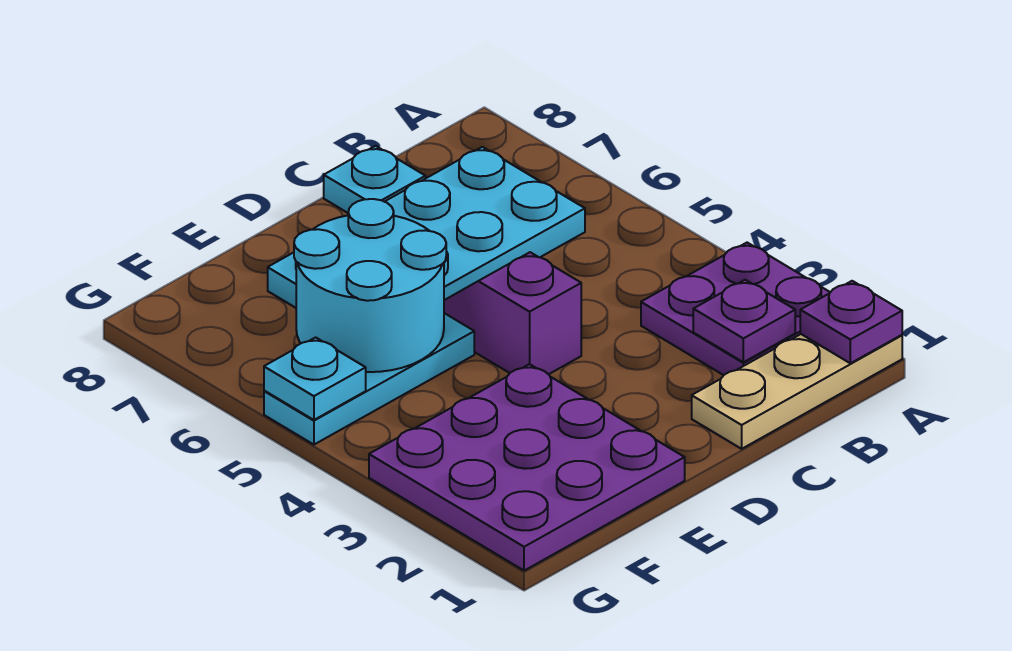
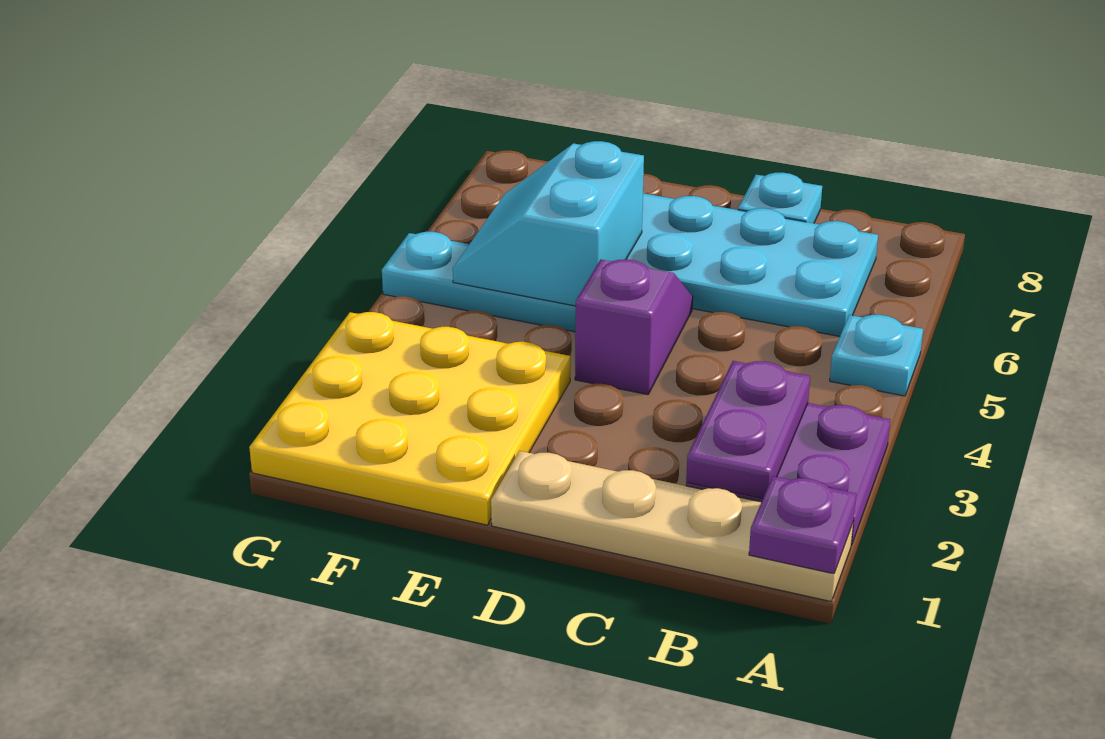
tan plate A1:C1 level 1 -> tan plate A1:D1 level 1
purple plate B2 level 2 -> purple plate B2:B3 level 2
purple plate E1:G3 level 1 -> yellow plate E1:G3 level 1
cyan round brick E5:F6 level 2 -> cyan slope E5:F6 level 2 top E
cyan plate G5 level 2 -> cyan plate A5 level 1

